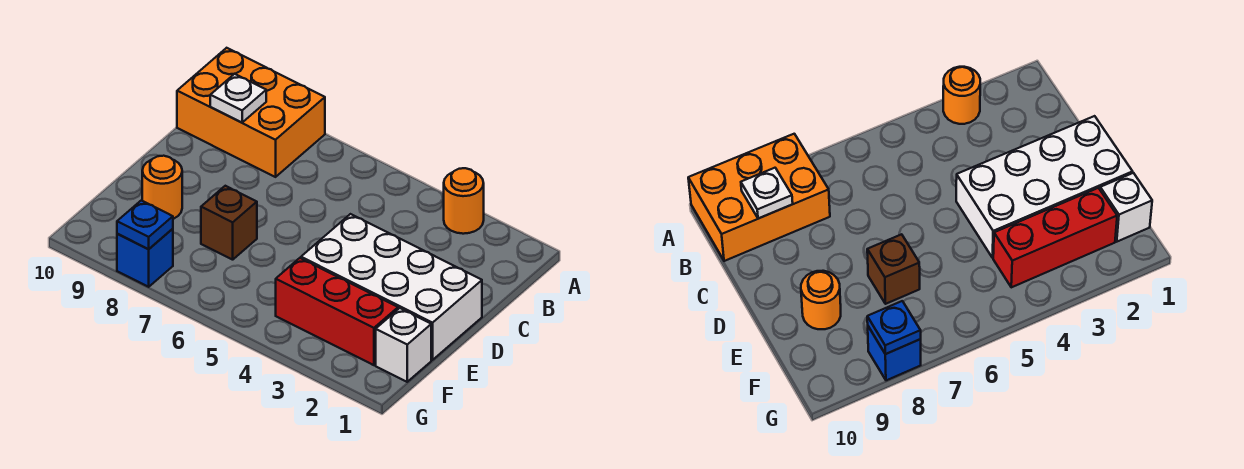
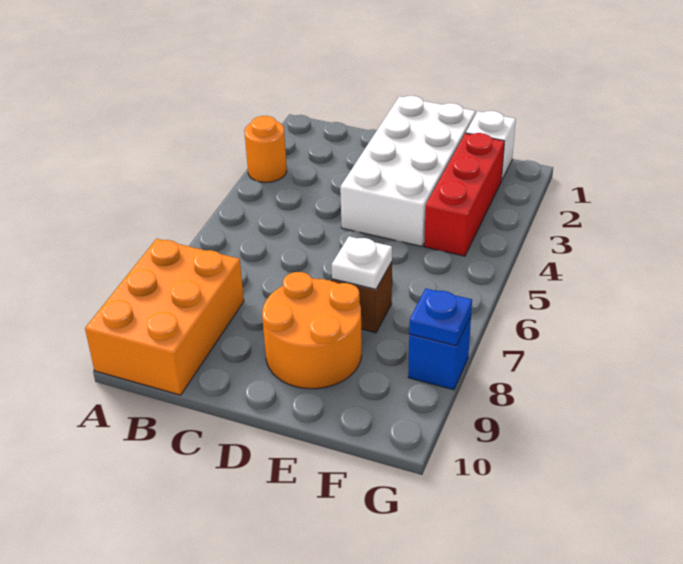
white plate B9 level 2 -> white plate E7 level 2
orange round brick E9 level 1 -> orange round brick D8:E9 level 1

